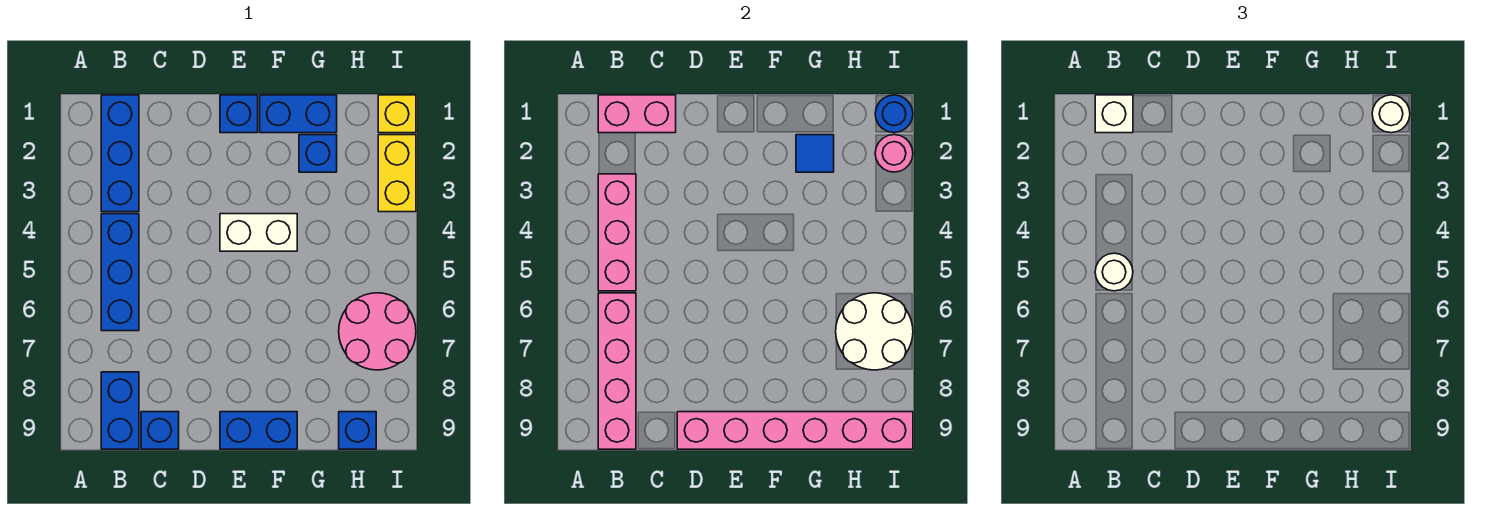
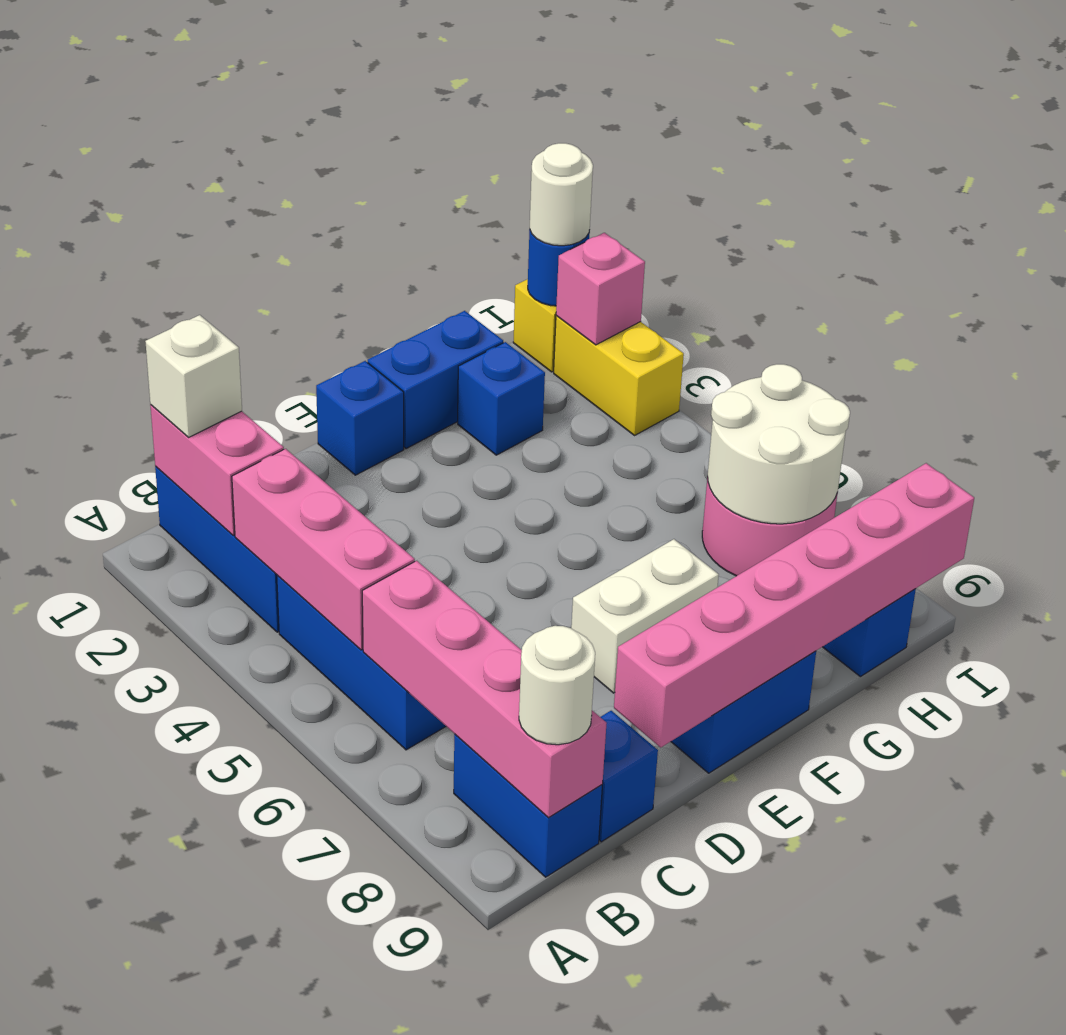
pink brick B1:C1 level 2 -> pink brick B1:B2 level 2
white round brick B5 level 3 -> white round brick B9 level 3
white brick E4:F4 level 1 -> white brick E7:F7 level 1
blue tile G2 level 2 -> none
pink round brick I2 level 2 -> pink brick I2 level 2

